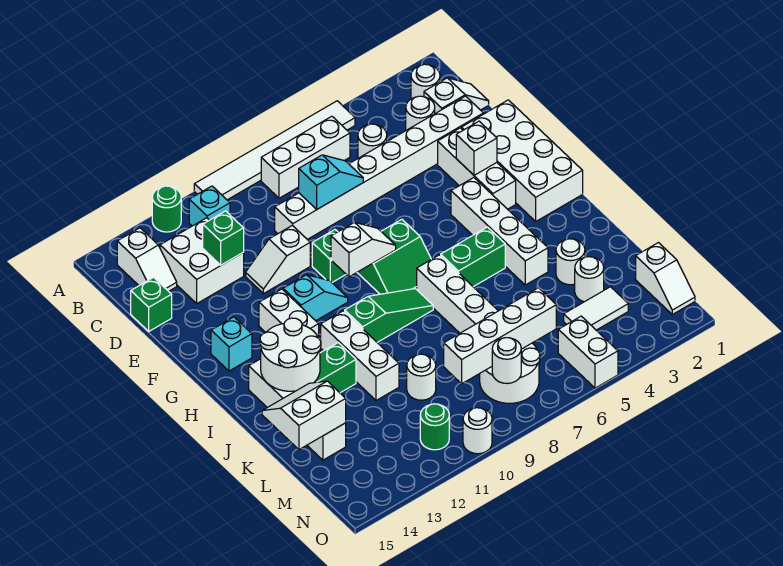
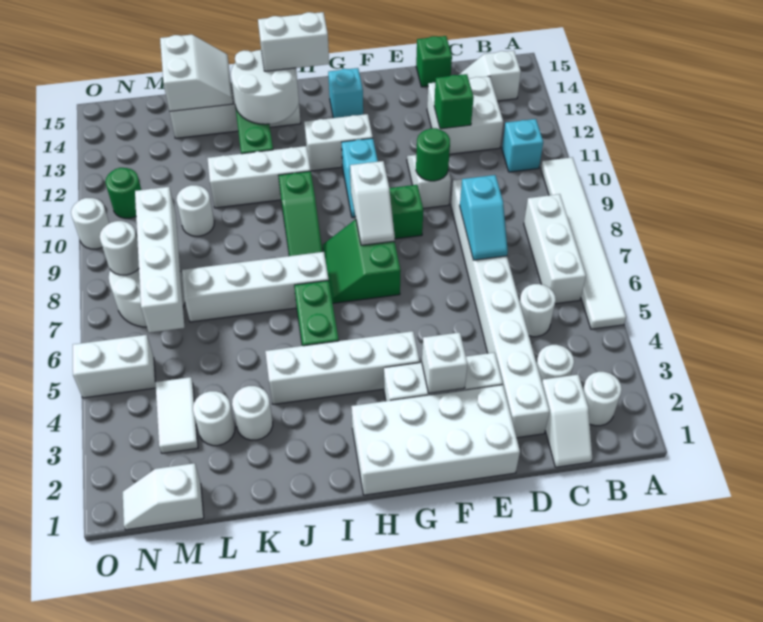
green round brick A12 level 1 -> green round brick E10 level 2
none -> white brick H14:I14 level 3

